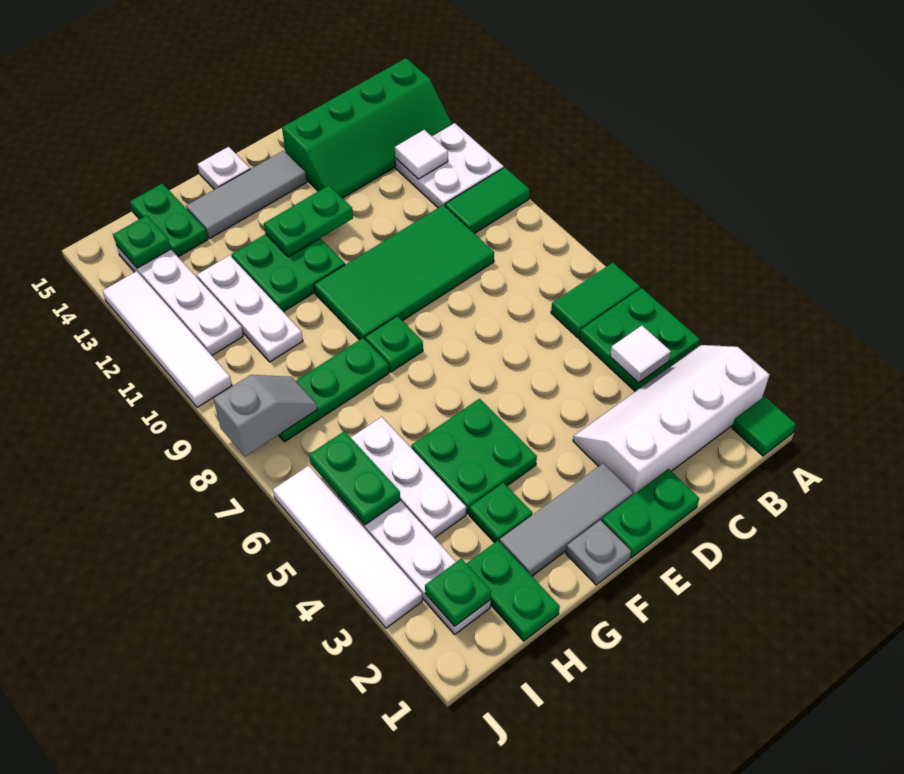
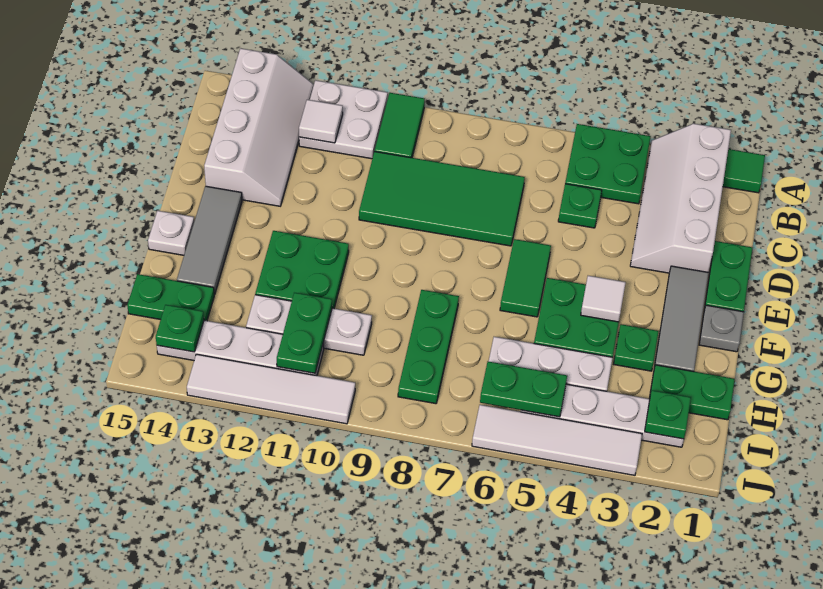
green tile A6:B6 level 1 -> green tile E6:F6 level 1
green slope A13:D14 level 1 top 14 -> white slope A13:D14 level 1 top 14
white tile B4 level 2 -> white tile F4 level 2
green tile C9:F10 level 1 -> green tile C7:D10 level 1
green plate E12:F12 level 2 -> green plate H11:I11 level 2
green plate F8 level 1 -> green plate C5 level 1
grey slope I8:J8 level 2 top J -> none

